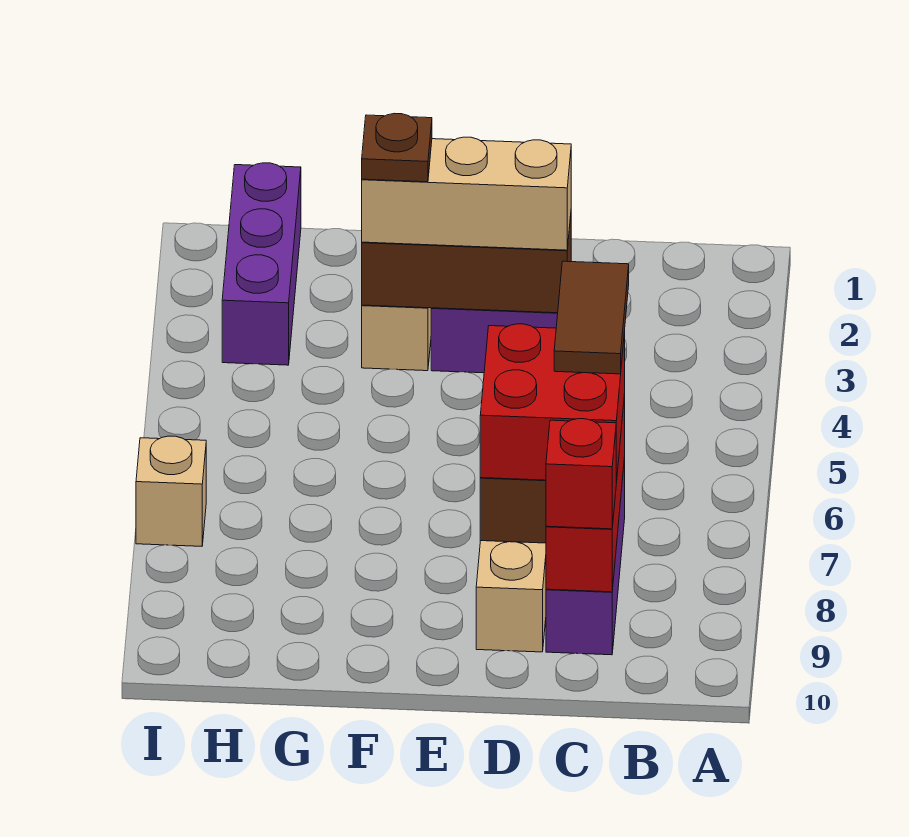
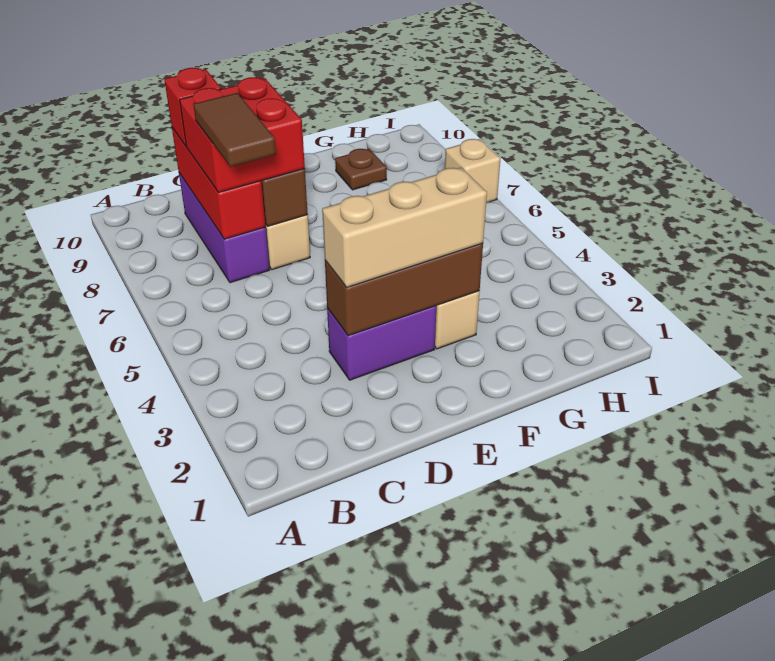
brown plate F3 level 4 -> brown plate G9 level 1
purple brick H1:H3 level 1 -> none

